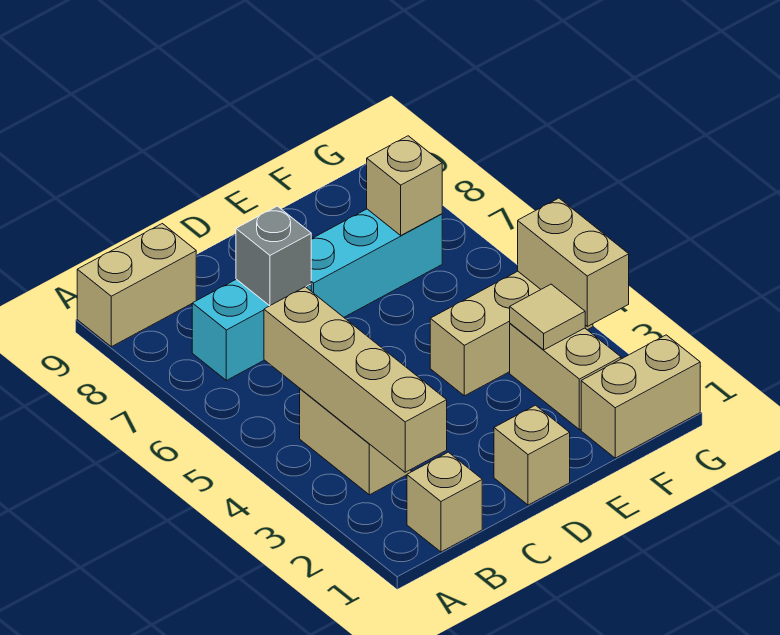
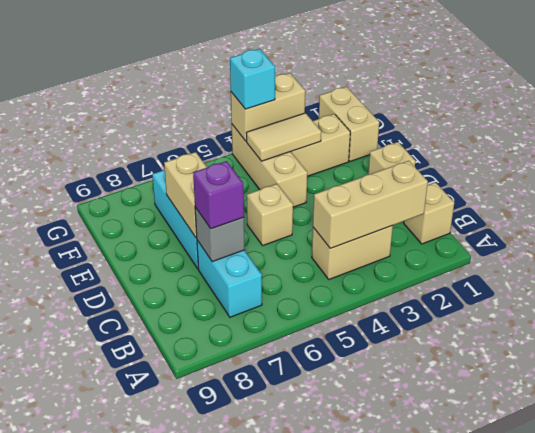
tan brick A9:B9 level 1 -> tan brick D7:E7 level 2
tan brick B2:B5 level 2 -> tan brick B2:B4 level 2
none -> purple brick C7 level 3
tan tile F3 level 2 -> tan tile F3:F4 level 2
tan brick F7 level 2 -> tan brick D5 level 1
none -> cyan brick G4 level 3

